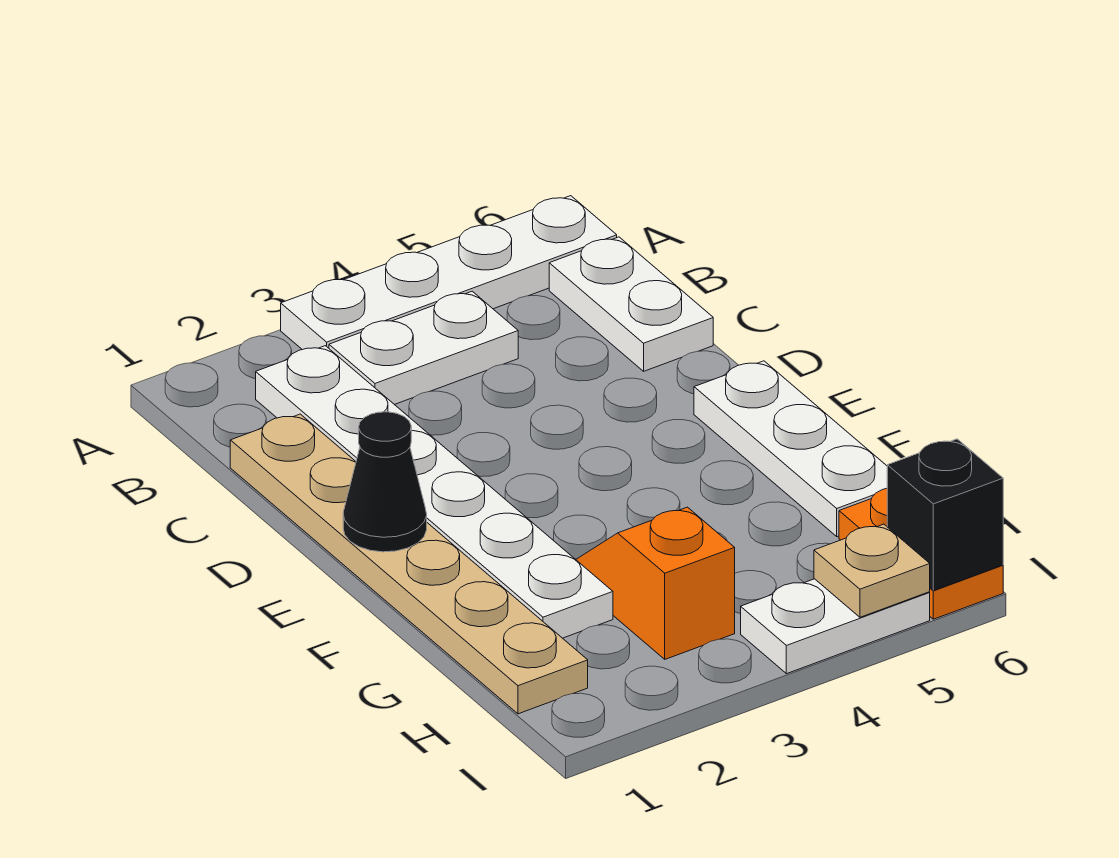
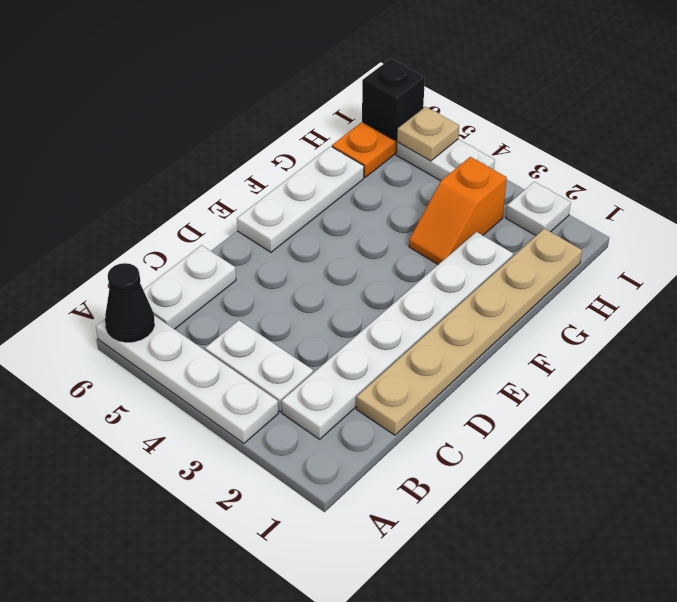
black cone E1 level 2 -> black cone A6 level 2
none -> white plate I2 level 1

